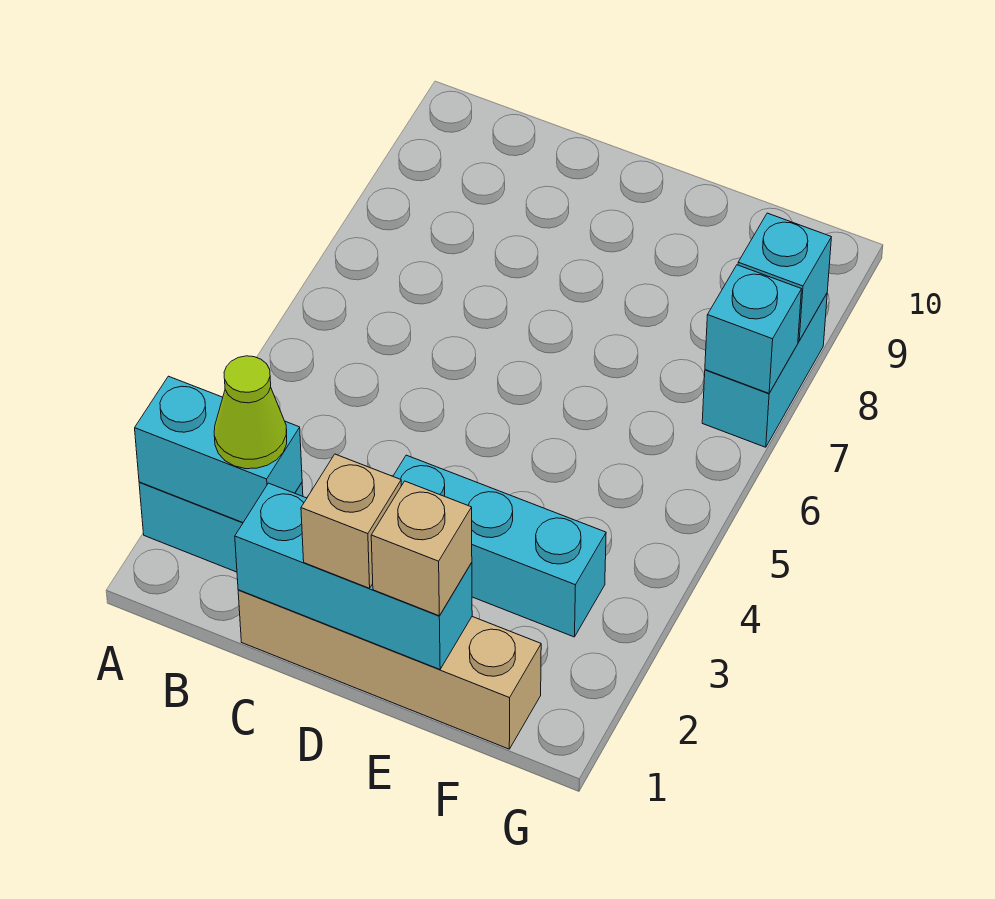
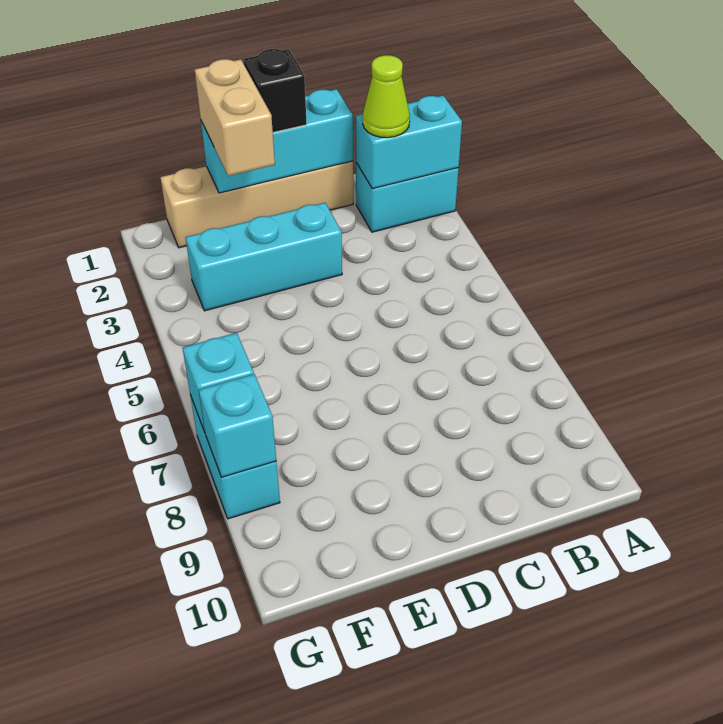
tan brick D1 level 3 -> black brick D1 level 3
tan brick E1 level 3 -> tan brick E1:E2 level 3

